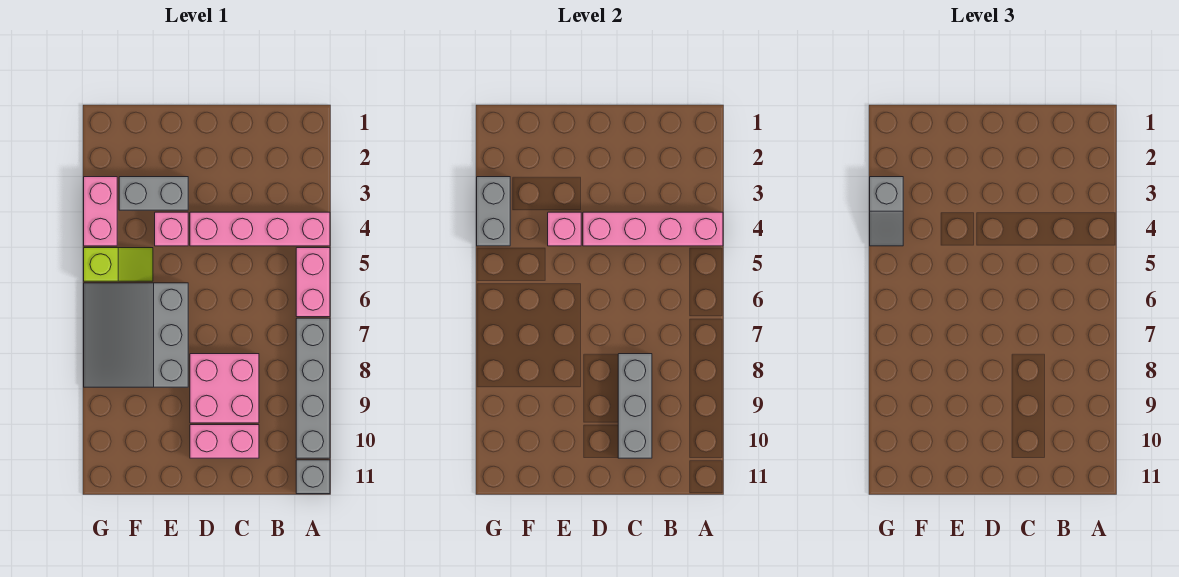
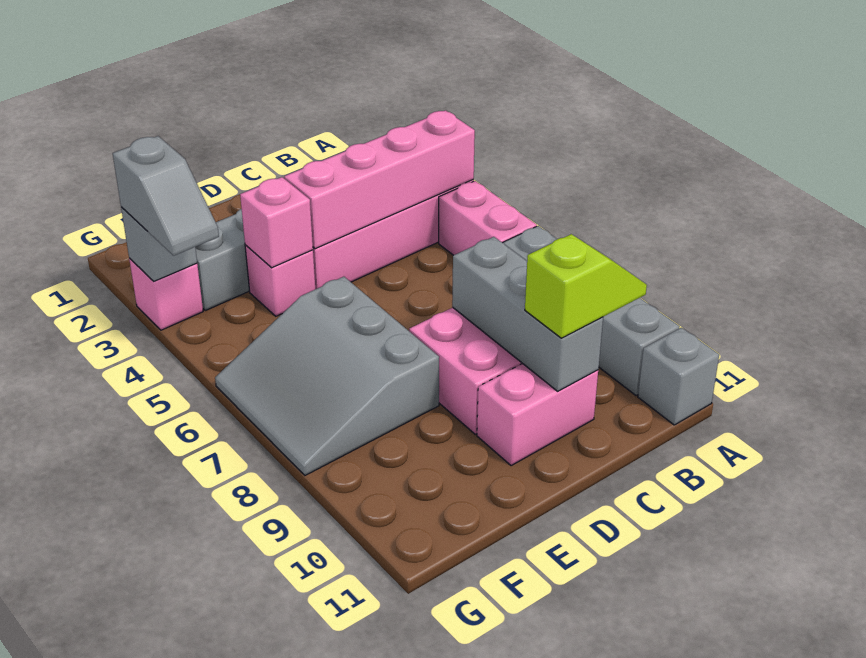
lime slope F5:G5 level 1 top G -> lime slope B10:C10 level 3 top C
pink brick G3:G4 level 1 -> pink brick G3 level 1
grey brick G3:G4 level 2 -> grey brick G3 level 2

